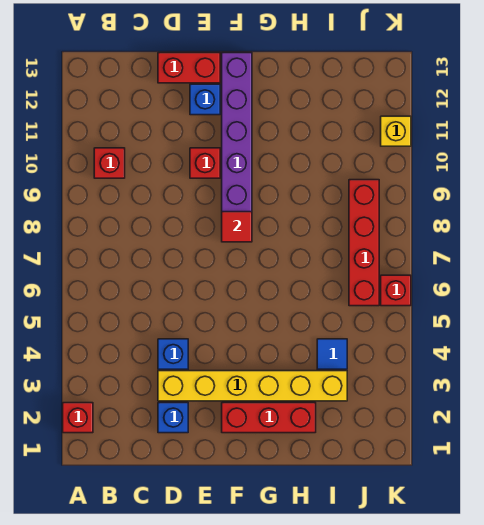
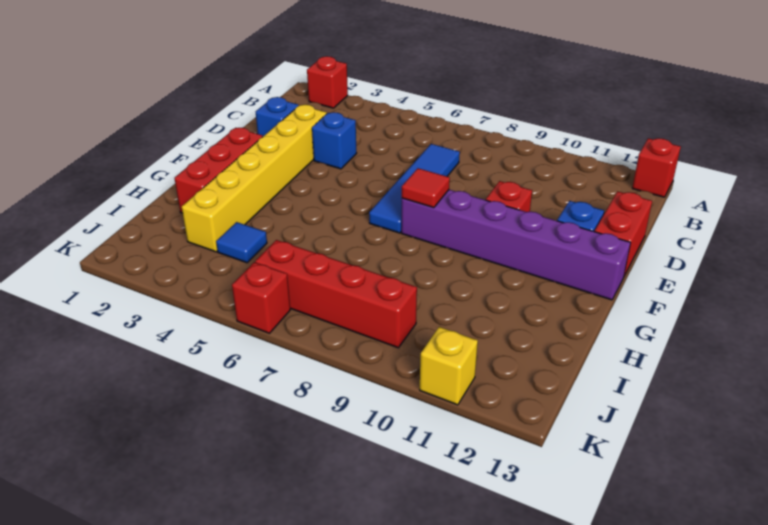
red brick B10 level 1 -> red brick A13 level 1
none -> blue tile C7:F7 level 1

